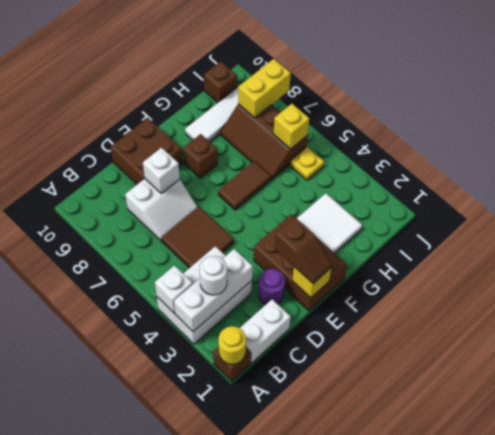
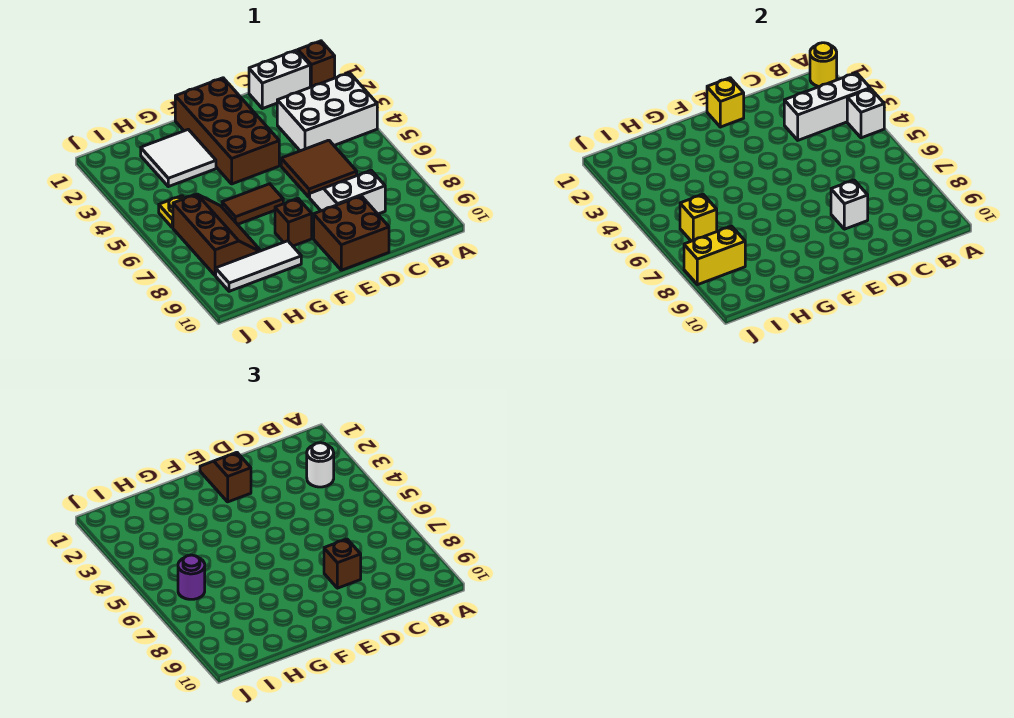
purple round brick D2 level 1 -> purple round brick I6 level 3
brown brick E1:F3 level 1 -> brown brick E1:F4 level 1
brown brick I10 level 1 -> brown brick D8 level 3

